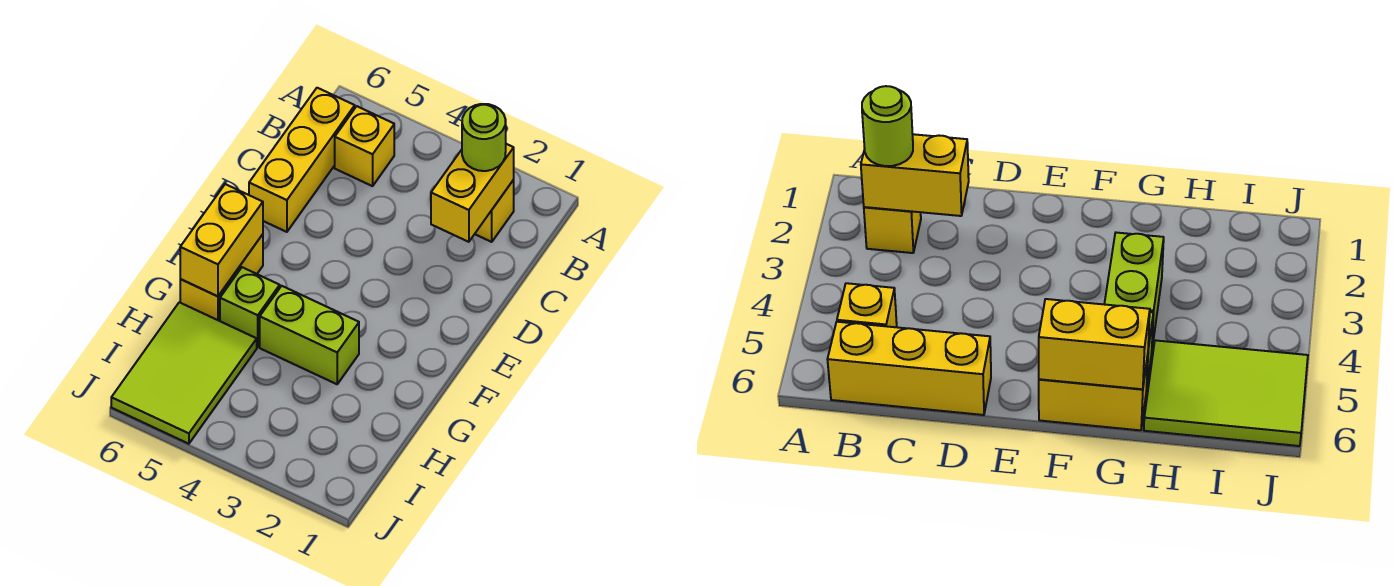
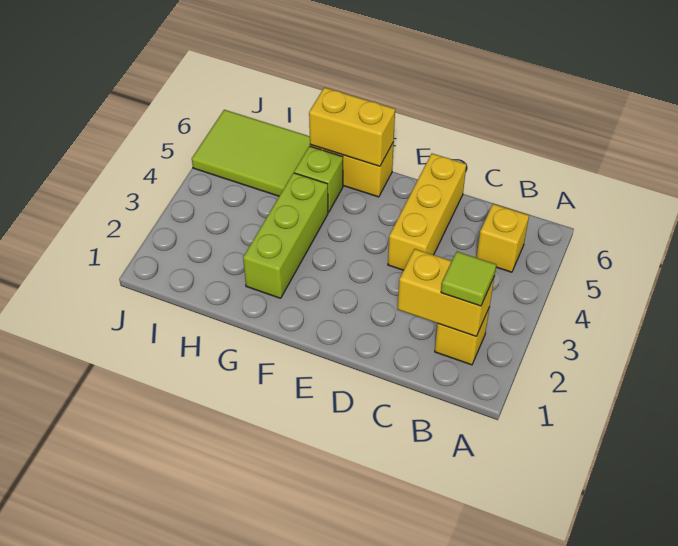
lime round brick B2 level 3 -> lime tile B2 level 3
yellow brick B6:D6 level 1 -> yellow brick D4:D6 level 1
lime brick G3:G4 level 1 -> lime brick G2:G4 level 1

